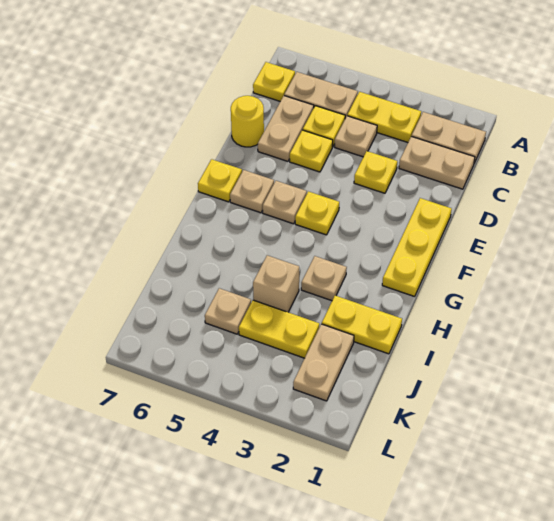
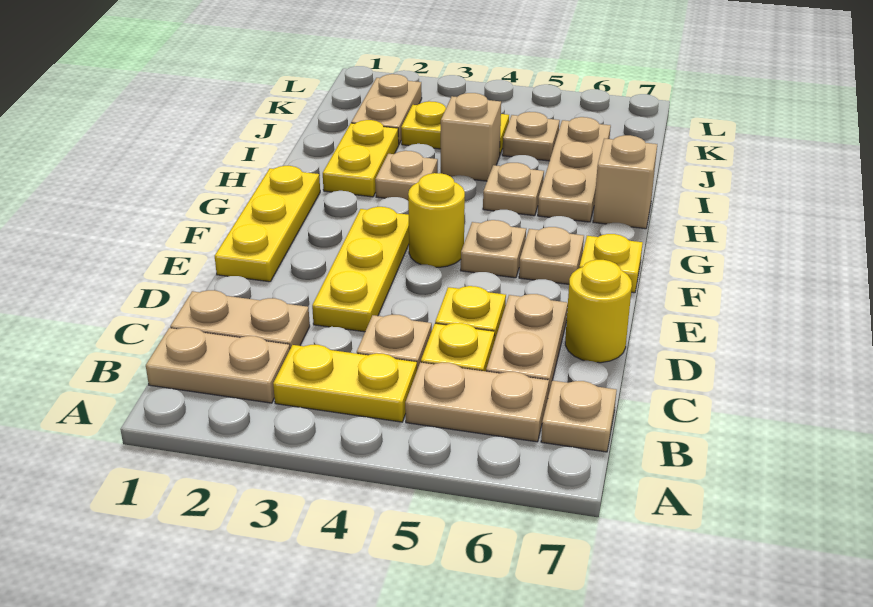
yellow plate B7 level 1 -> tan plate B7 level 1
yellow plate D3 level 1 -> yellow plate D3:F3 level 1
yellow plate F4 level 1 -> yellow round brick F4 level 1
none -> tan plate H5 level 1
none -> tan plate H6:J6 level 1
none -> tan brick H7 level 1
yellow plate I1:I2 level 1 -> yellow plate H2:I2 level 1

